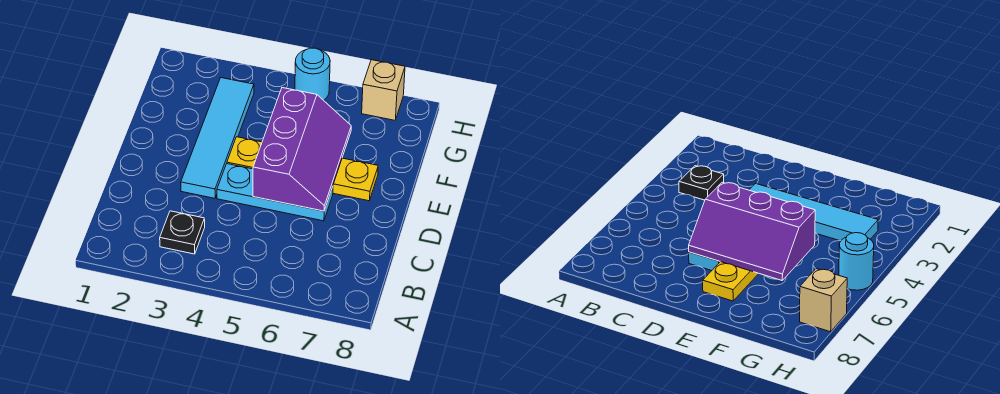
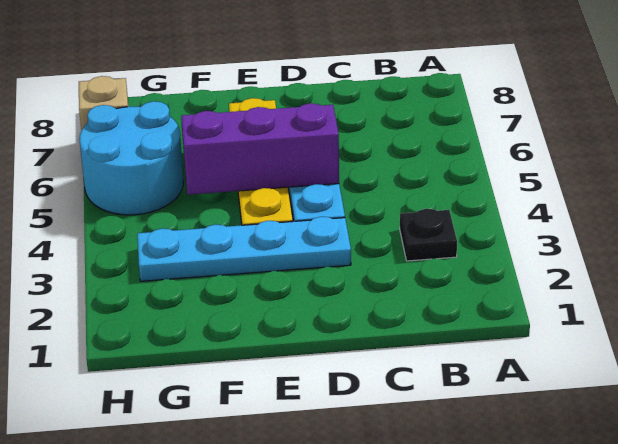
cyan tile D3:G3 level 1 -> cyan plate D3:G3 level 1
cyan round brick H5 level 1 -> cyan round brick G5:H6 level 1

